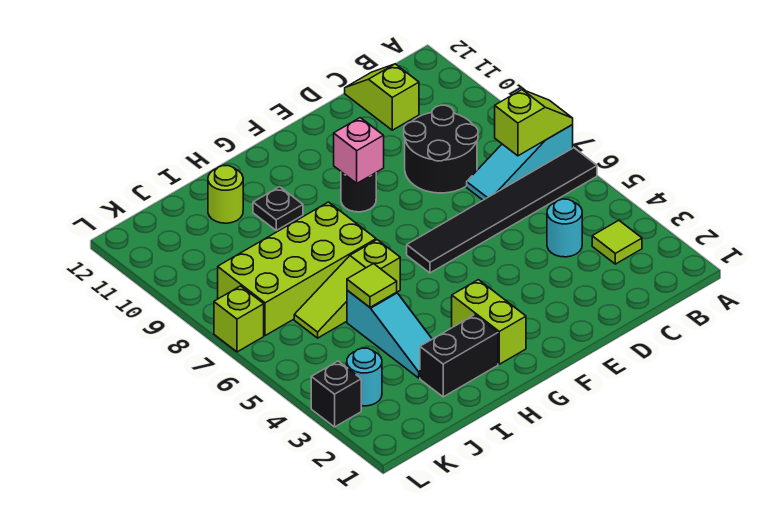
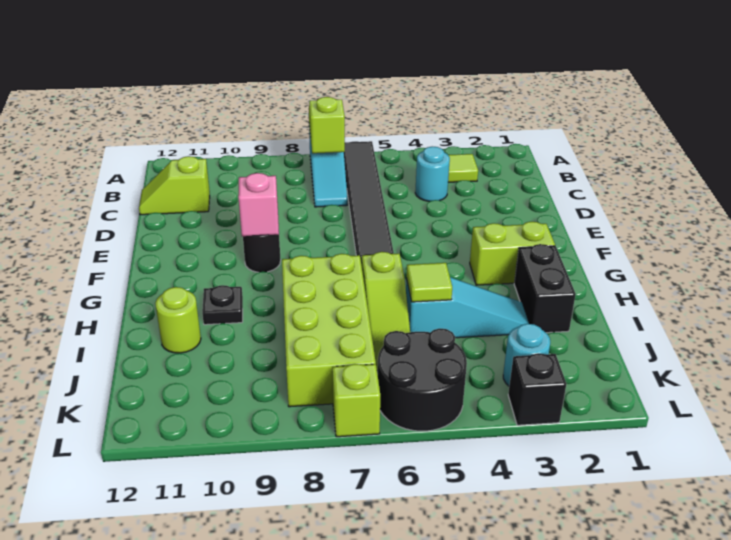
black round brick C8:D9 level 1 -> black round brick K5:L6 level 1

